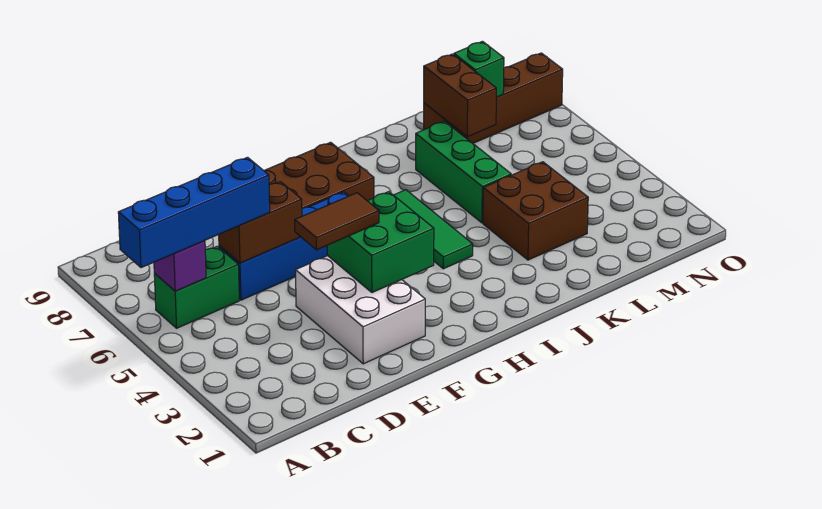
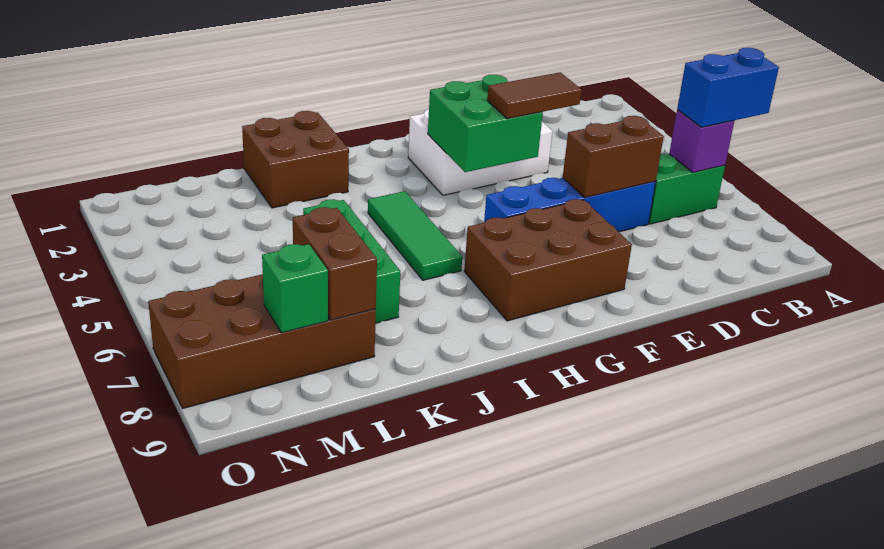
blue brick A6:D6 level 3 -> blue brick A6:B6 level 3
white brick E2:F4 level 1 -> white brick E2:G3 level 1
brown brick K3:L4 level 1 -> brown brick J1:K2 level 1
brown brick L8:O8 level 1 -> brown brick L7:O8 level 1

